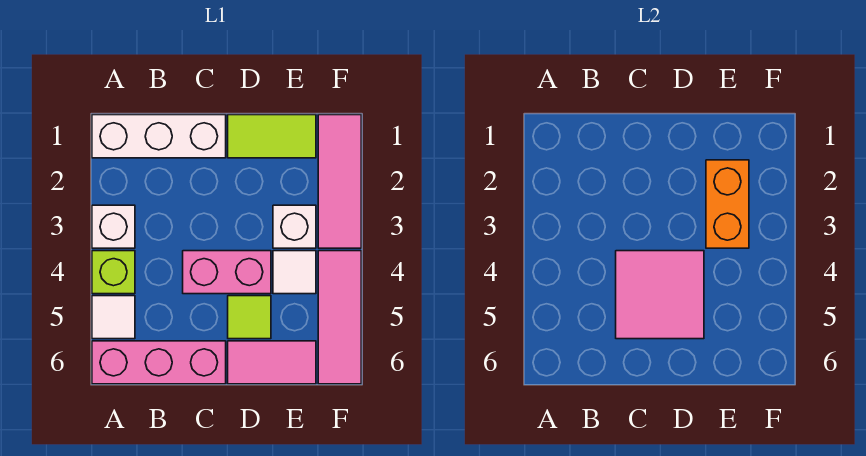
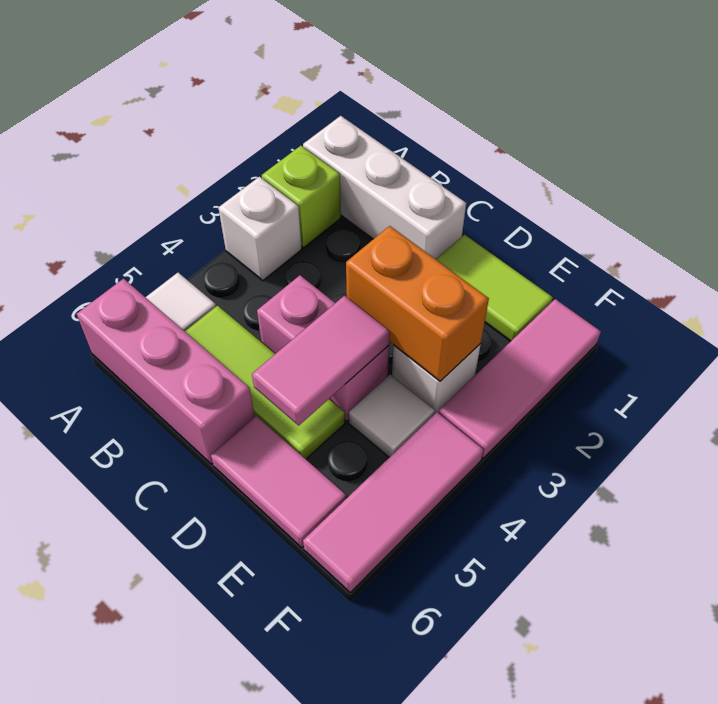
lime brick A4 level 1 -> lime brick A2 level 1
pink tile C4:D5 level 2 -> pink tile D4:D5 level 2
lime tile D5 level 1 -> lime tile B5:D5 level 1
orange brick E2:E3 level 2 -> orange brick D3:E3 level 2

